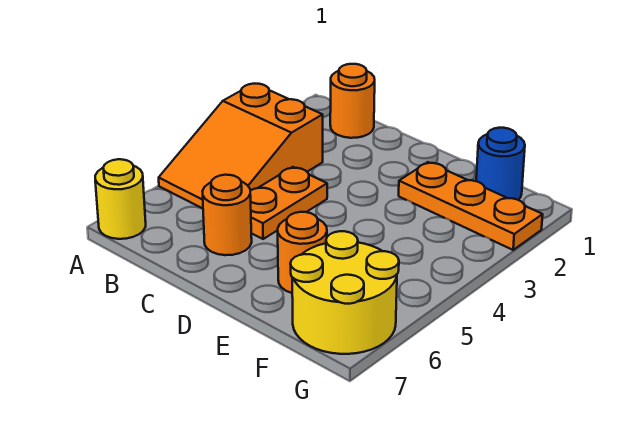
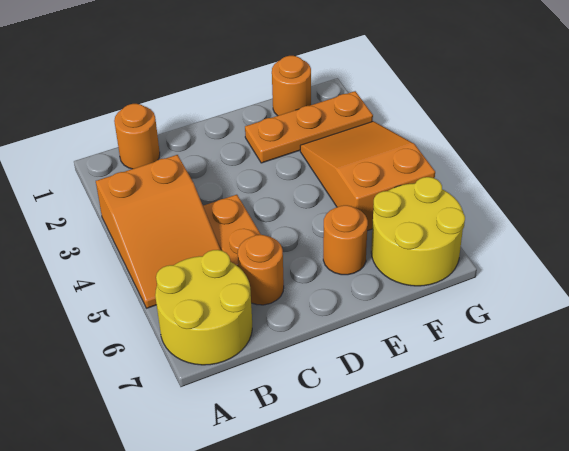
yellow round brick A7 level 1 -> yellow round brick A6:B7 level 1
blue round brick F1 level 1 -> orange round brick F1 level 1
none -> orange slope F3:G5 level 1 top 5

